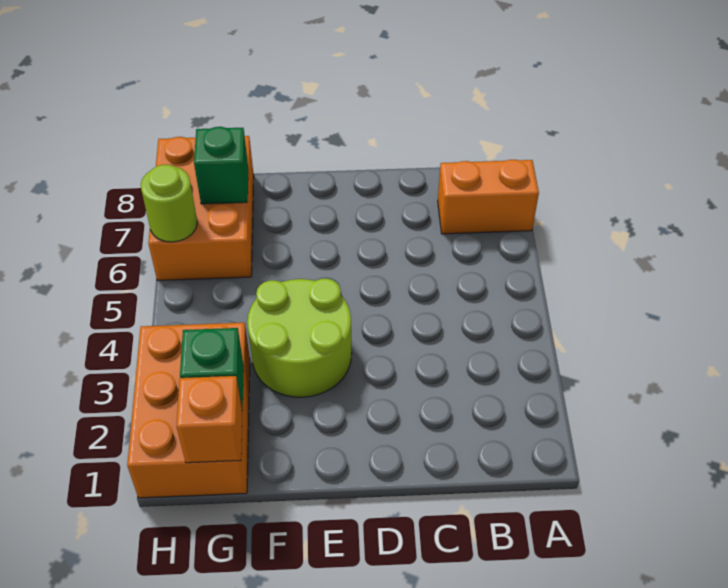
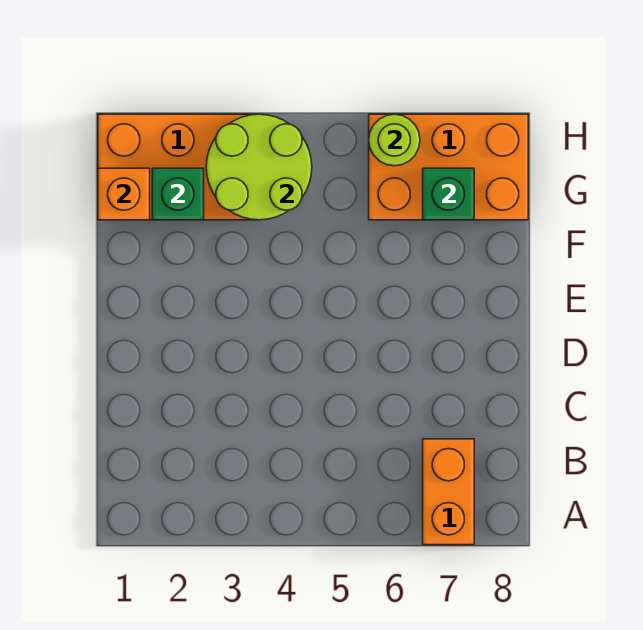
lime round brick E3:F4 level 1 -> lime round brick G3:H4 level 2

